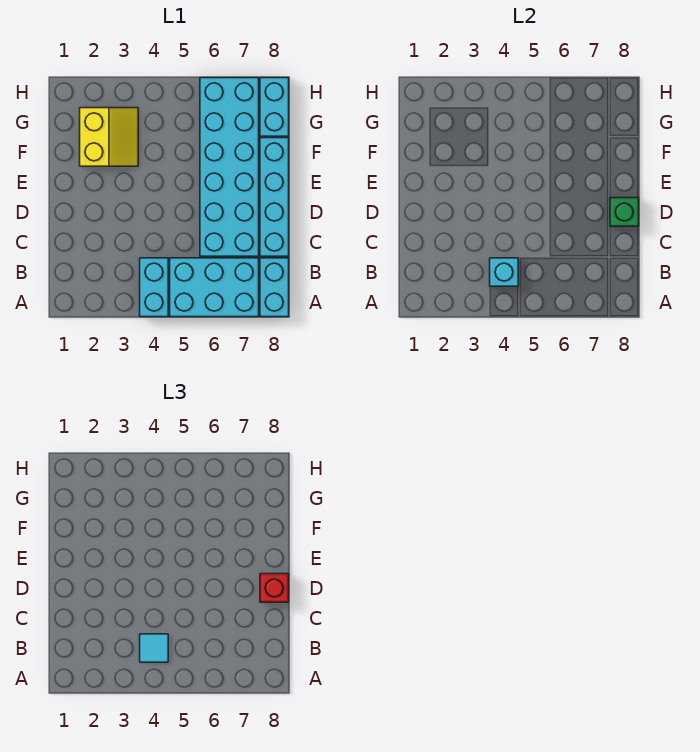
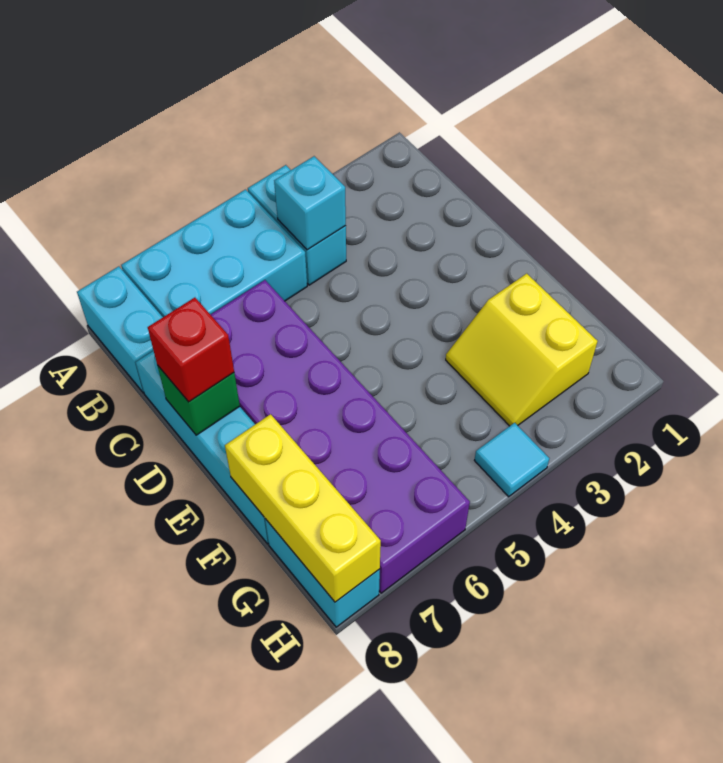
cyan tile B4 level 3 -> cyan tile H4 level 1
cyan brick C6:H7 level 1 -> purple brick C6:H7 level 1
none -> yellow brick F8:H8 level 2

